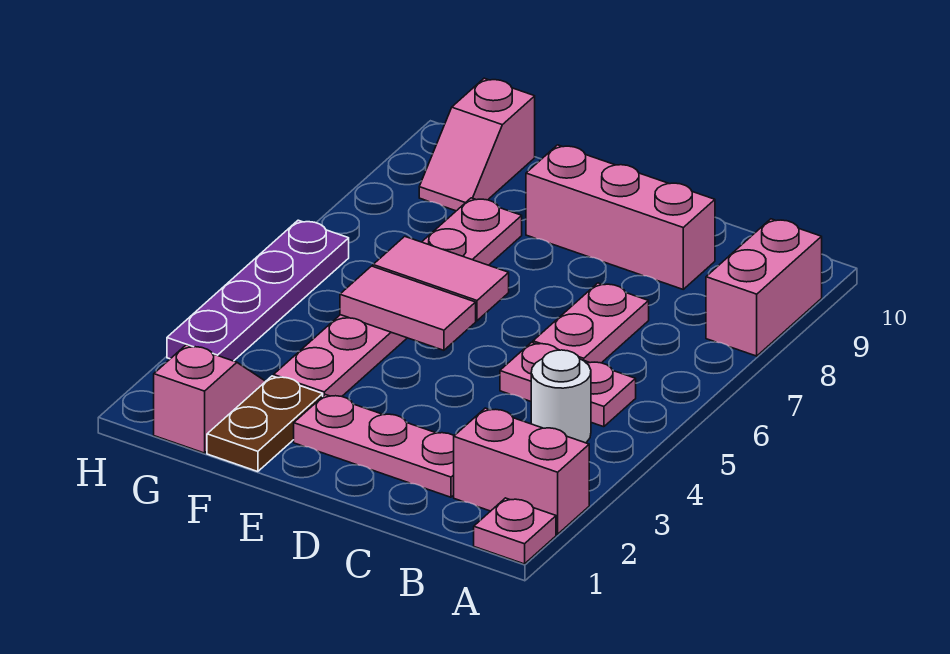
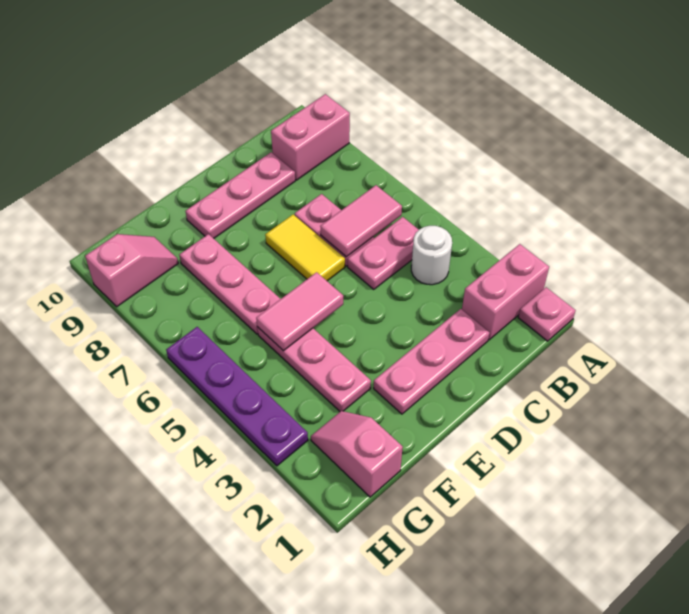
pink brick A8:A9 level 1 -> pink brick A9:B9 level 1
pink brick C9:E9 level 1 -> pink plate C9:E9 level 1
none -> yellow tile D6:D7 level 1
pink tile E6:F6 level 2 -> pink tile B6:C6 level 2
brown plate F1:F2 level 1 -> none
pink slope G9:G10 level 1 top 10 -> pink slope G9:H9 level 1 top H

